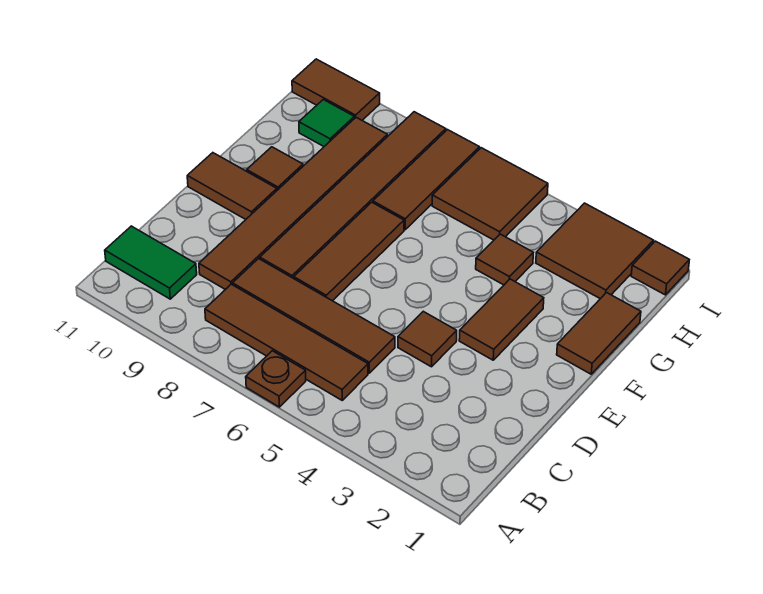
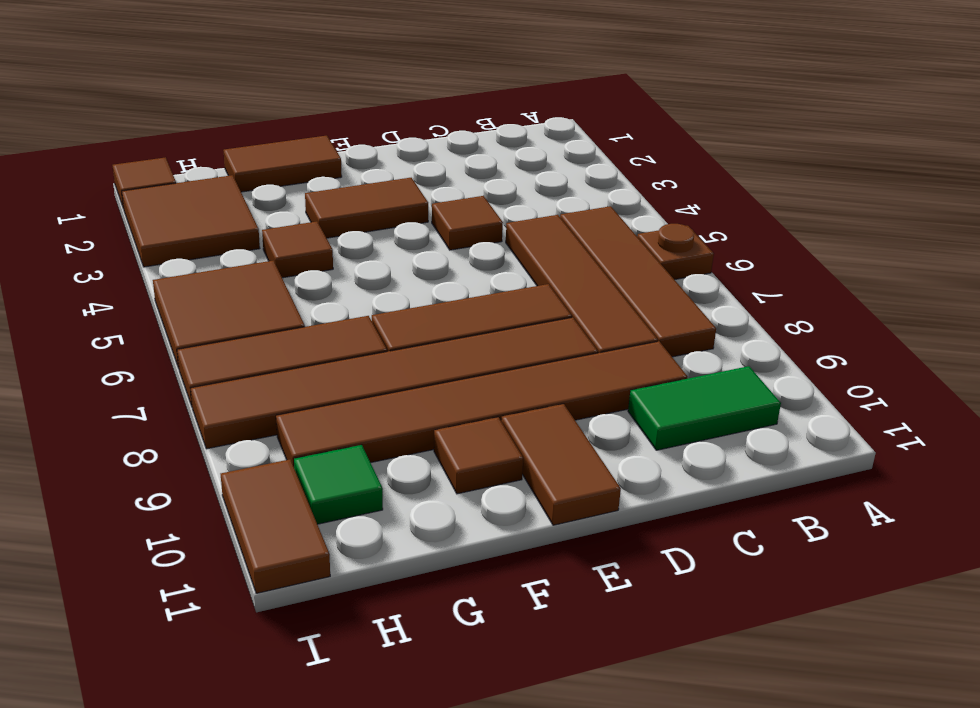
green tile B10:B11 level 1 -> green tile B10:C10 level 1

